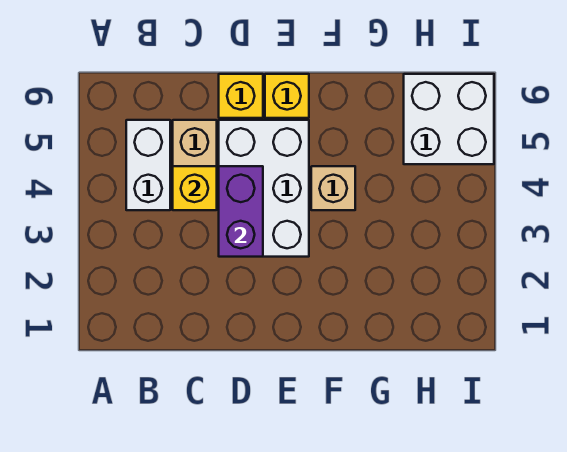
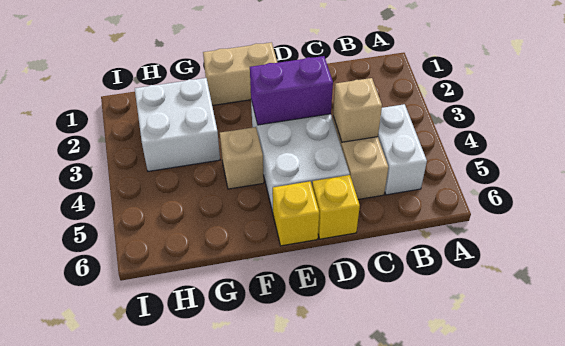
yellow brick C4 level 2 -> tan brick C4 level 2
purple brick D3:D4 level 2 -> purple brick D3:E3 level 2
none -> tan brick E1:F1 level 1
white brick H5:I6 level 1 -> white brick G2:H3 level 1

